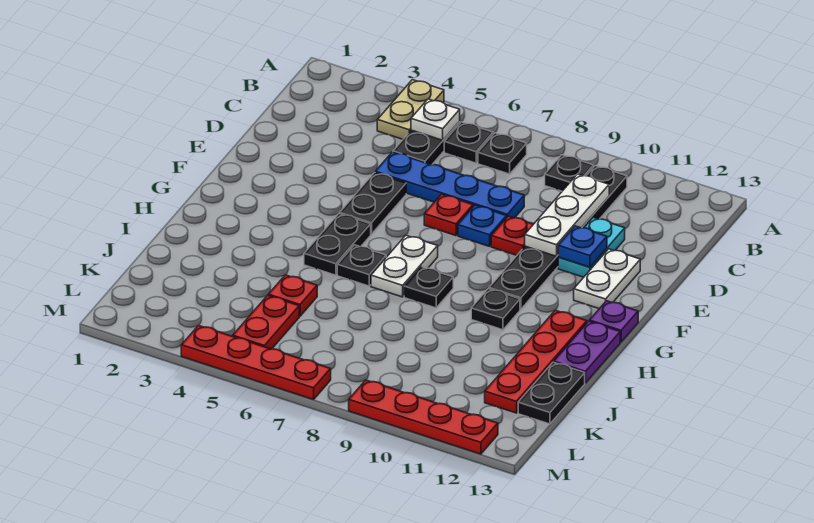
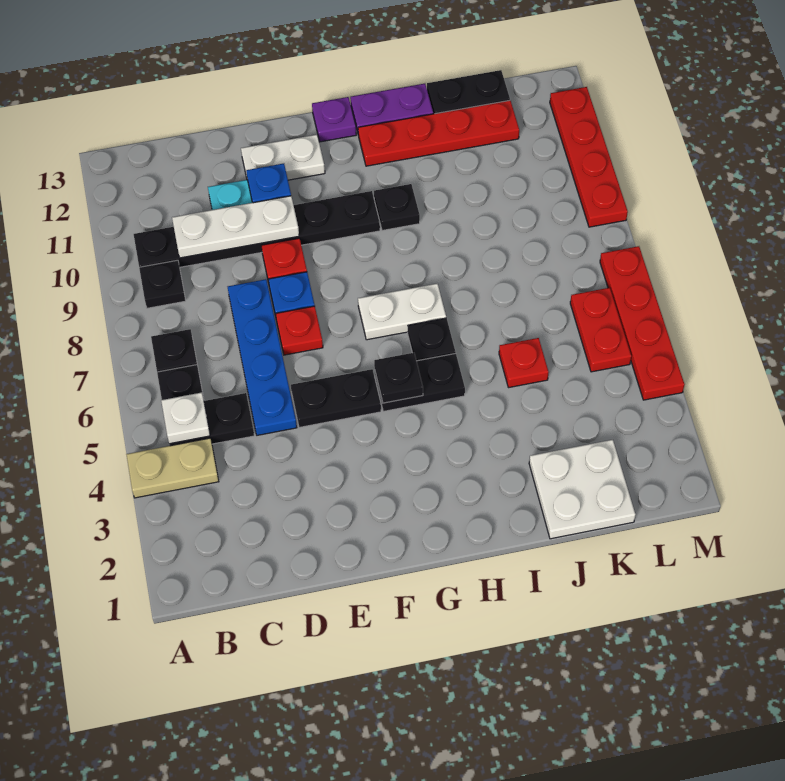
black plate H8 level 1 -> black plate G5 level 2
none -> white plate J1:K2 level 1
red plate K5:L5 level 1 -> red plate L5:L6 level 1

